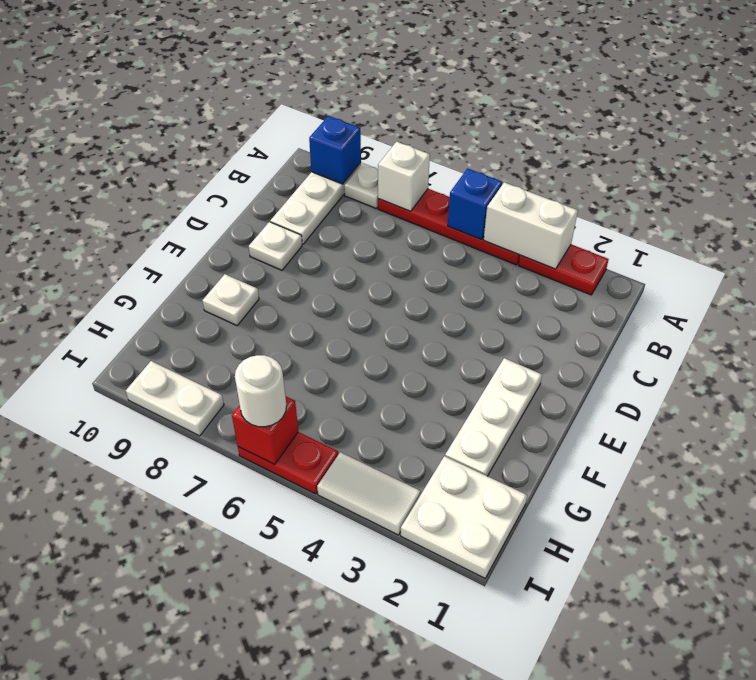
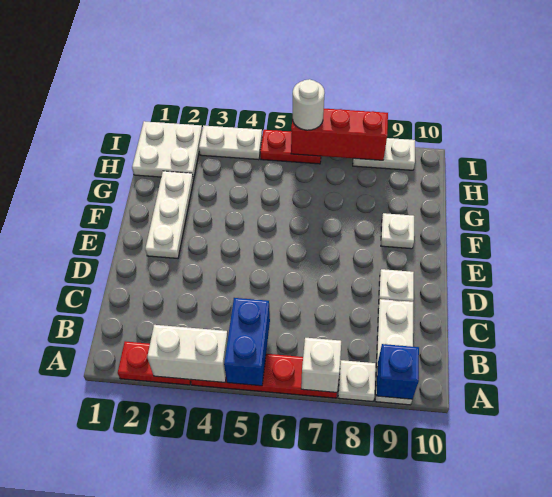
blue brick A5 level 2 -> blue brick A5:B5 level 2
white tile I3:I4 level 1 -> white plate I3:I4 level 1
red brick I6 level 2 -> red brick I6:I8 level 2

